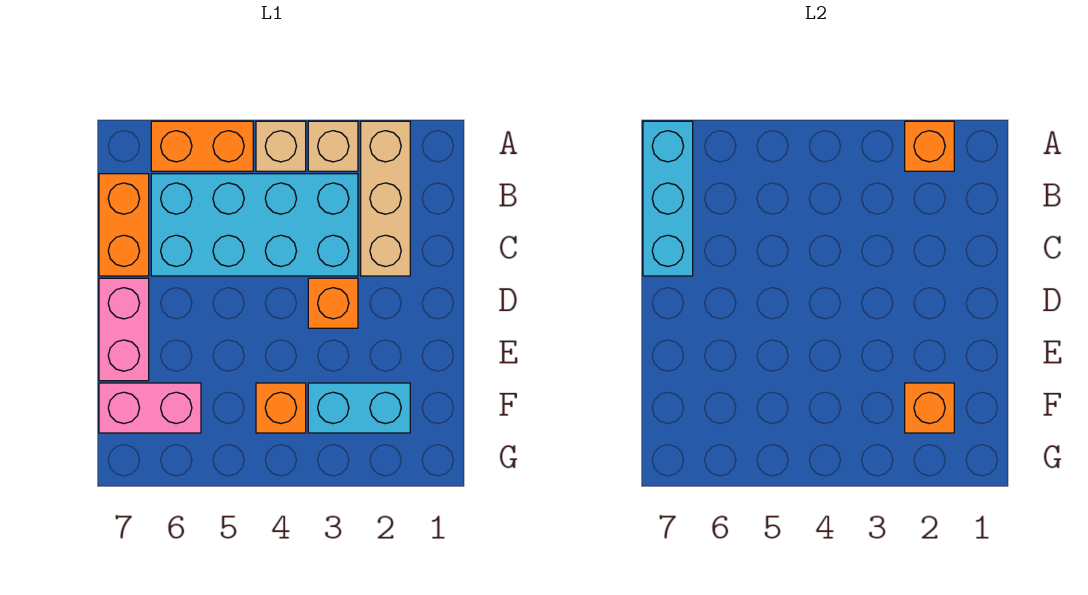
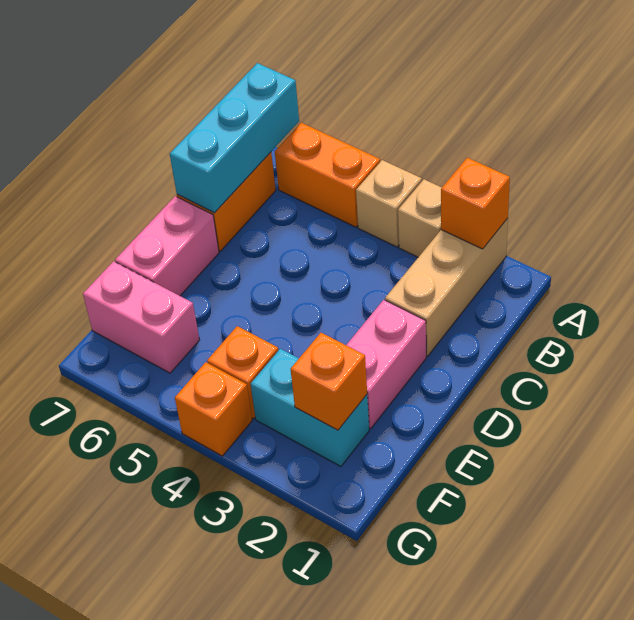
cyan brick B3:C6 level 1 -> none
none -> pink brick D2:E2 level 1
orange brick D3 level 1 -> orange brick G4 level 1

